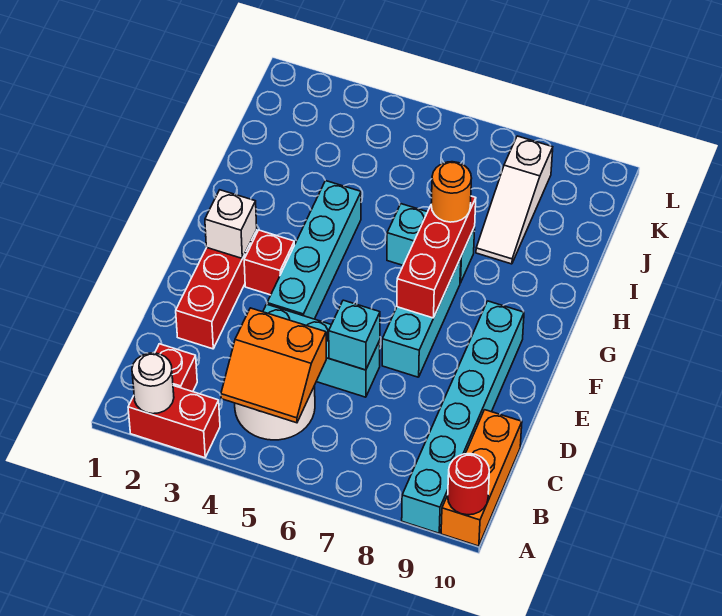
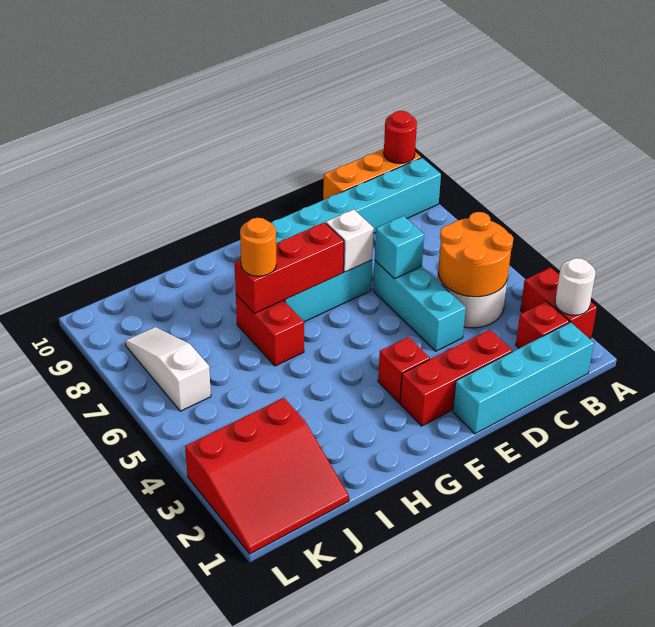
orange slope B4:C5 level 2 top C -> orange round brick B4:C5 level 2
cyan brick E4:H4 level 1 -> cyan brick B1:E1 level 1
white brick F2 level 2 -> white brick E7 level 2
cyan brick H6:H7 level 1 -> red brick H6:H7 level 1
white slope I8:K8 level 1 top K -> white slope K6:K8 level 1 top 6
none -> red slope J1:L3 level 1 top 3

